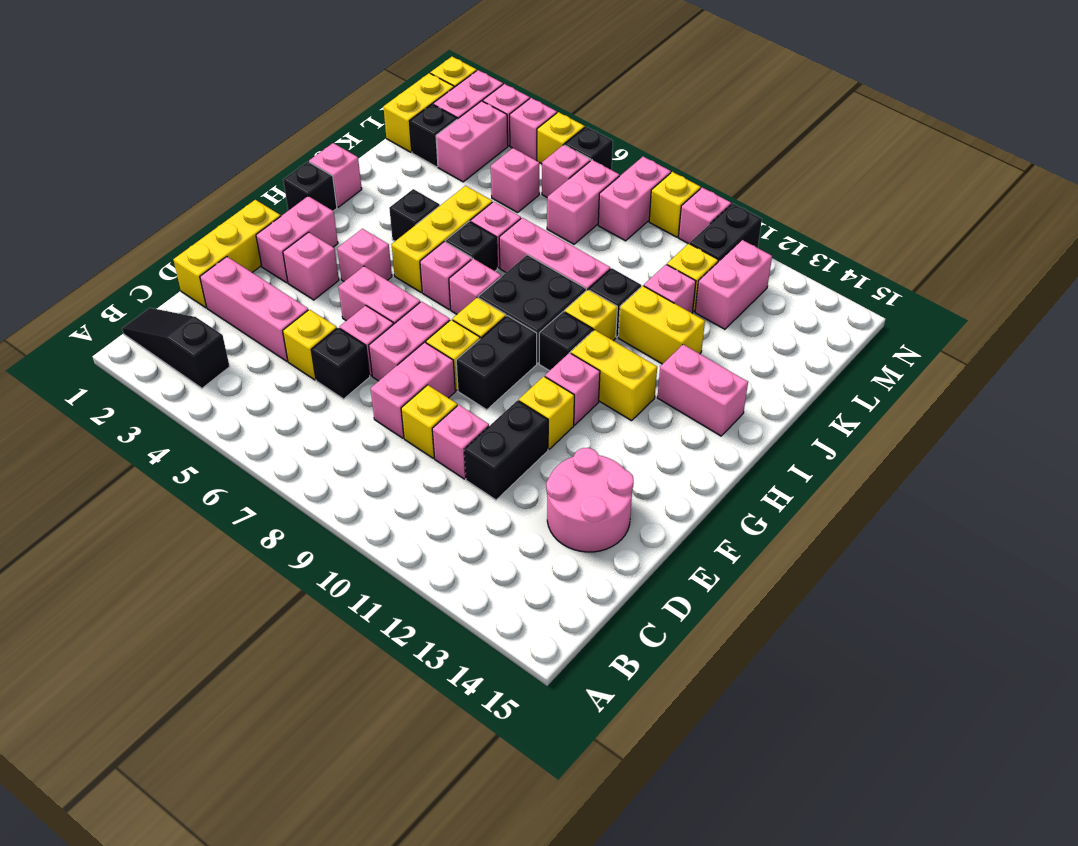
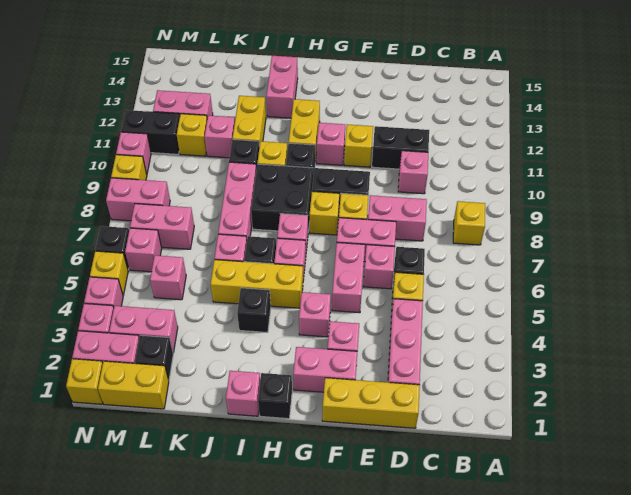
black slope B1:B3 level 1 top 3 -> none
yellow brick D9 level 1 -> yellow brick B8 level 1
pink round brick D13:E14 level 1 -> none

